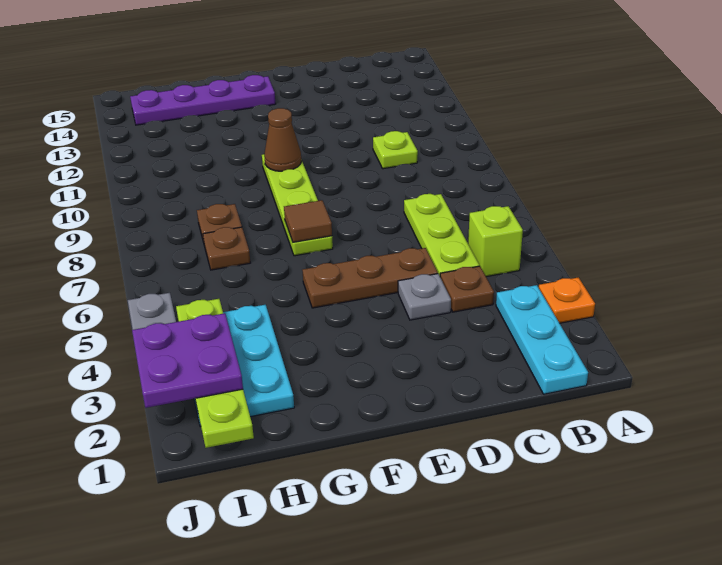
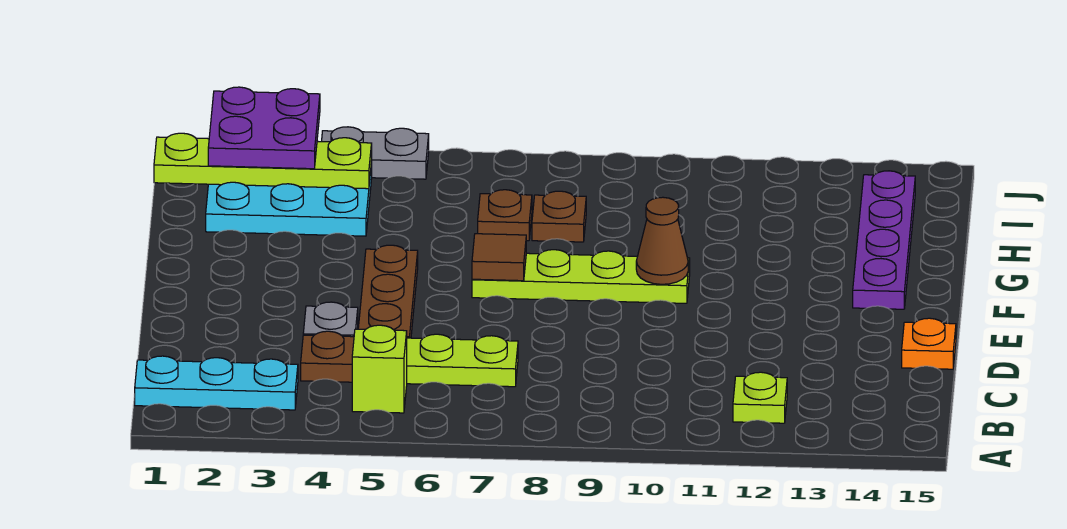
orange plate A3 level 1 -> orange plate D15 level 1
lime plate C10 level 1 -> lime plate B12 level 1

